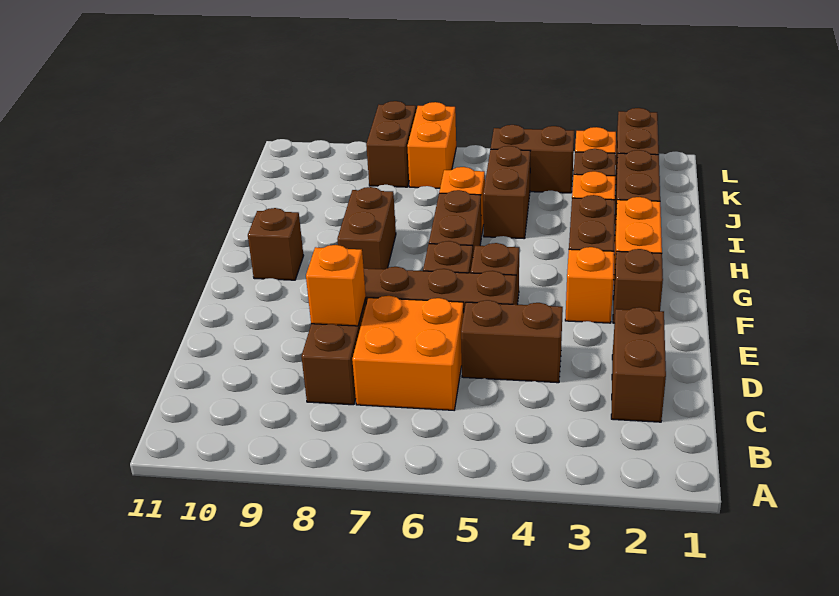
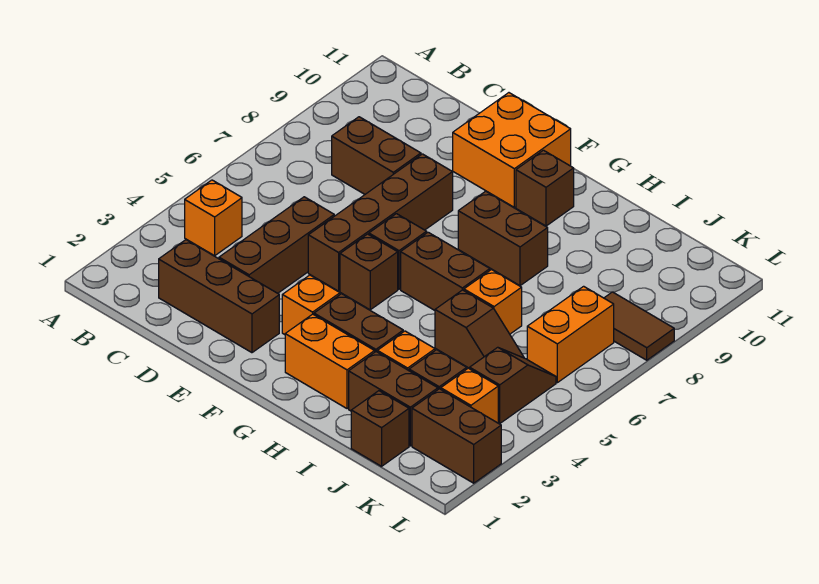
brown brick C2:D2 level 1 -> brown brick C2:E2 level 1
orange brick C6:D7 level 1 -> orange brick E10:F11 level 1
brown brick D4:D5 level 1 -> brown brick D3:D5 level 1
orange brick D8 level 2 -> orange brick B4 level 1
brown brick F2 level 1 -> brown brick J1 level 1
brown brick I5:J5 level 1 -> brown slope I5:J5 level 1 top I
brown brick K4:K5 level 1 -> brown slope K4:K5 level 1 top 4
orange brick K7:L7 level 1 -> orange brick K6:K7 level 1
brown brick K8:L8 level 1 -> brown tile K8:L8 level 1

